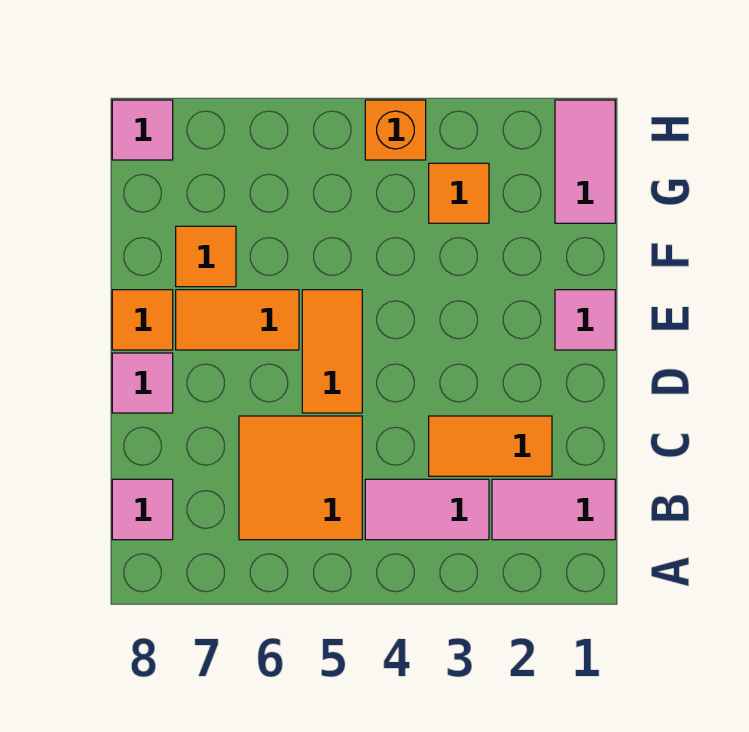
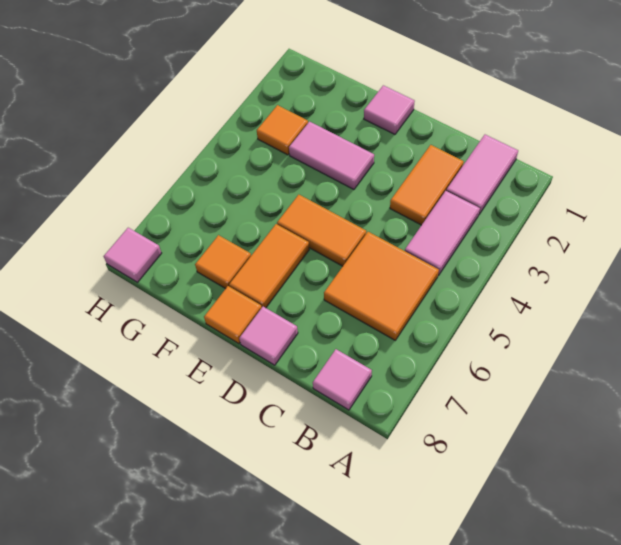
pink tile G1:H1 level 1 -> pink tile E3:F3 level 1
orange brick H4 level 1 -> none

